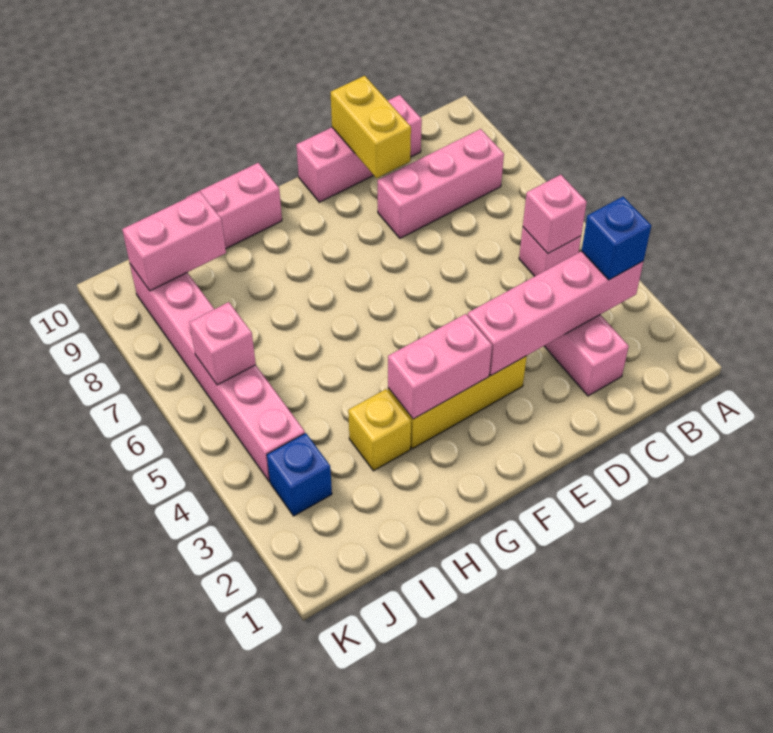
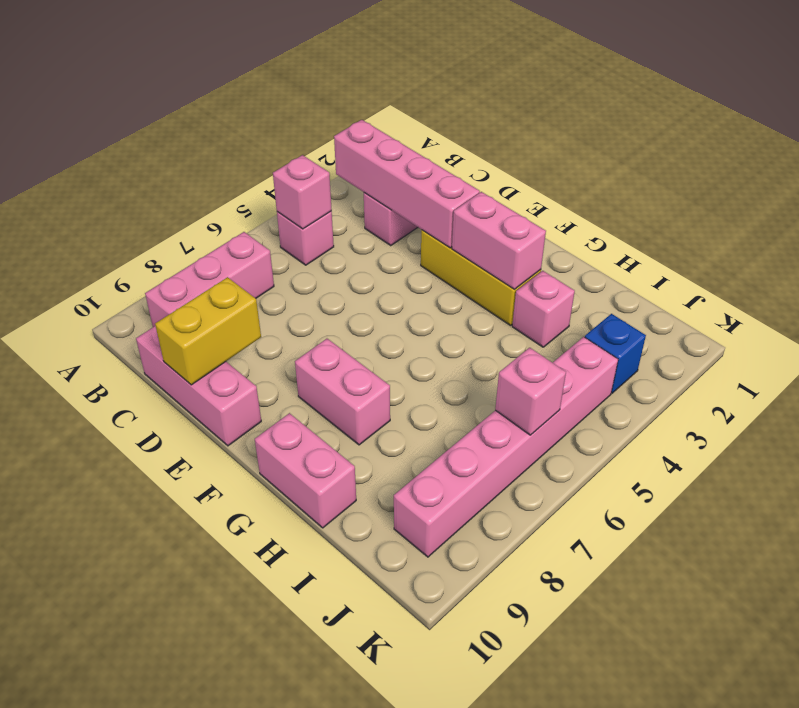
blue brick B3 level 3 -> none
pink brick B8:D8 level 1 -> pink brick B7:B9 level 1
yellow brick H3 level 1 -> pink brick H3 level 1
pink brick I9:J9 level 2 -> pink brick F8:G8 level 1

